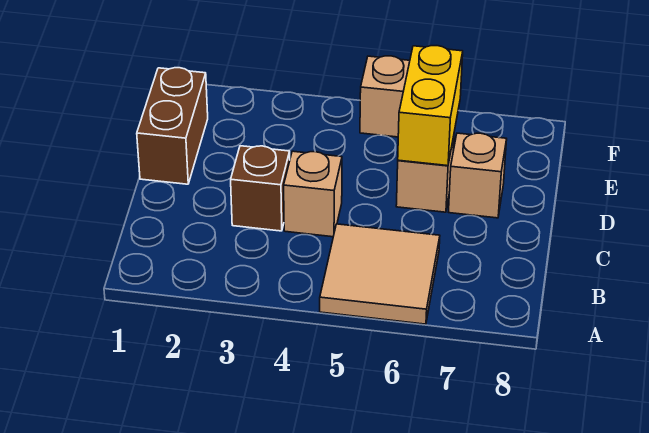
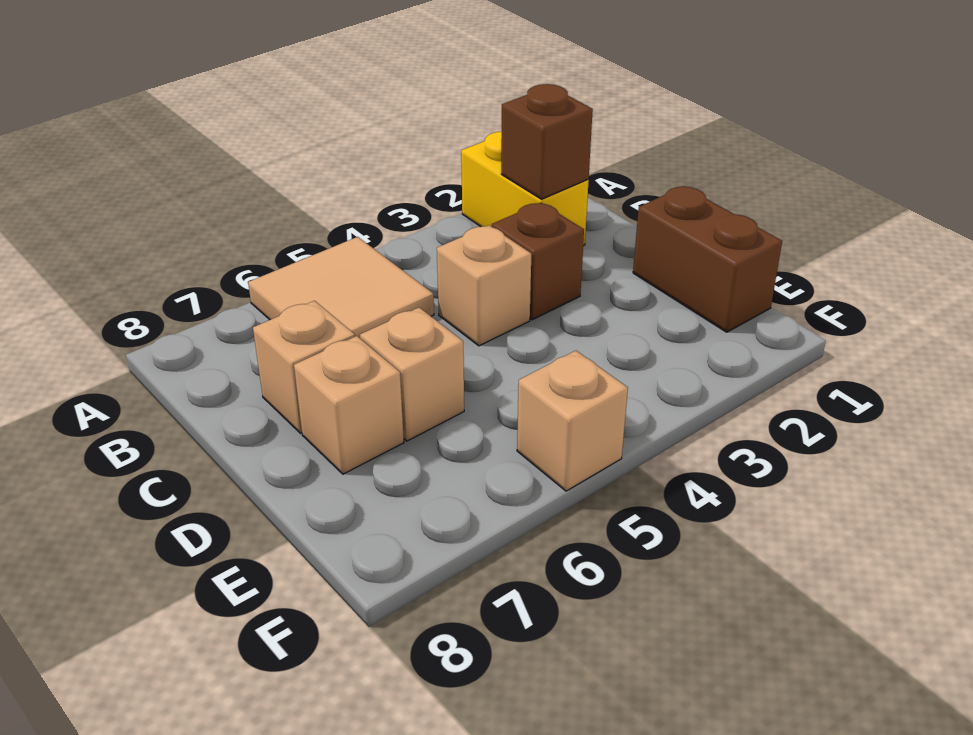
none -> brown brick B2 level 2
none -> tan brick C7 level 1
yellow brick D6:E6 level 2 -> yellow brick A2:B2 level 1

